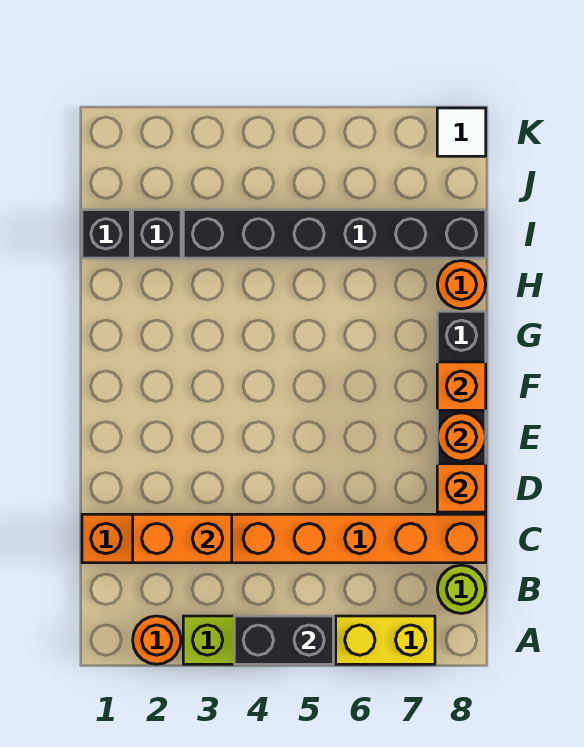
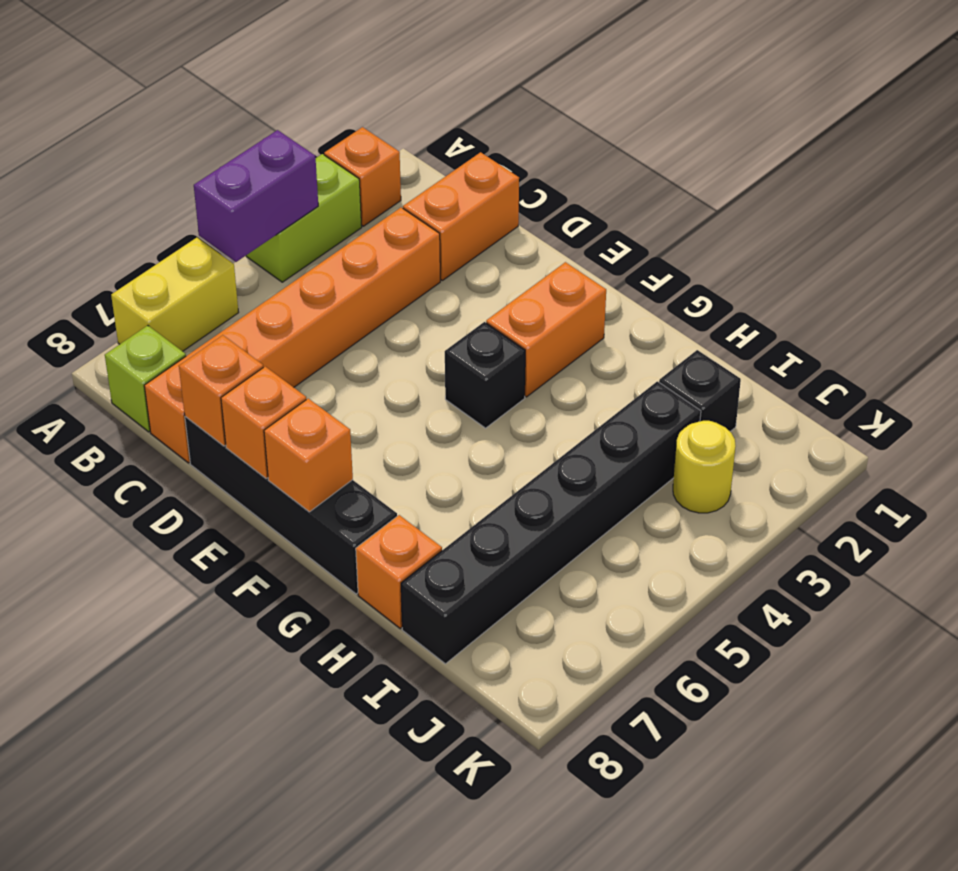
orange round brick A2 level 1 -> orange brick A2 level 1
black brick A4:A5 level 2 -> purple brick A4:A5 level 2
lime round brick B8 level 1 -> lime brick B8 level 1
orange brick C2:C3 level 2 -> orange brick F2:F3 level 1
orange round brick E8 level 2 -> orange brick E8 level 2
orange round brick H8 level 1 -> orange brick H8 level 1
black brick I1 level 1 -> black brick F4 level 1
none -> yellow round brick J3 level 1
white tile K8 level 1 -> none

